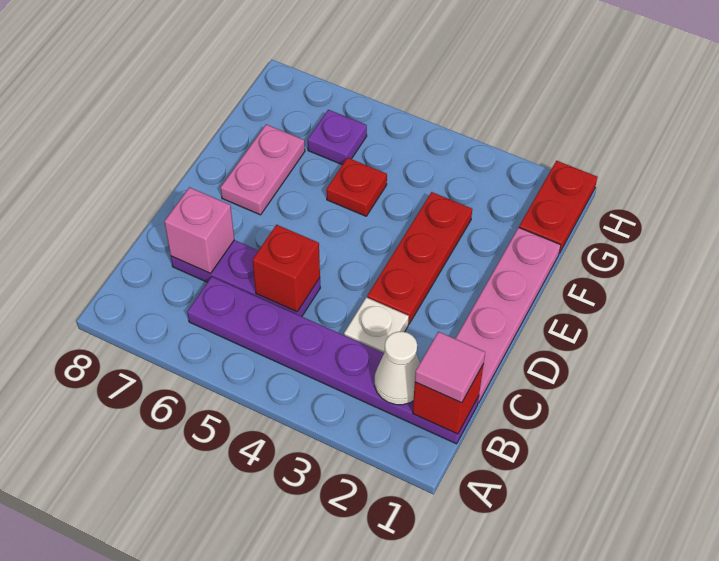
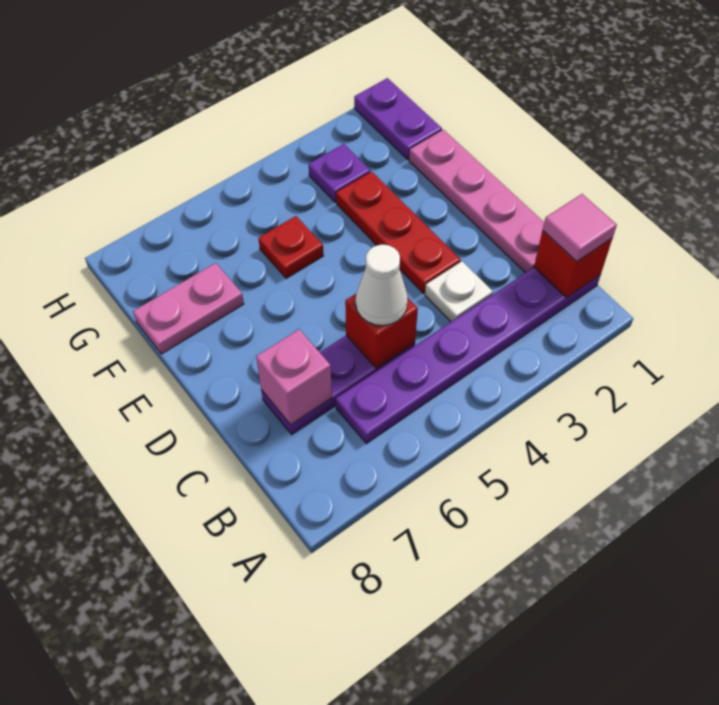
white cone B2 level 2 -> white cone C5 level 3
pink plate E7:F7 level 1 -> pink plate F7:F8 level 1
red plate G1:H1 level 1 -> purple plate G1:H1 level 1
purple plate G6 level 1 -> purple plate G3 level 1

